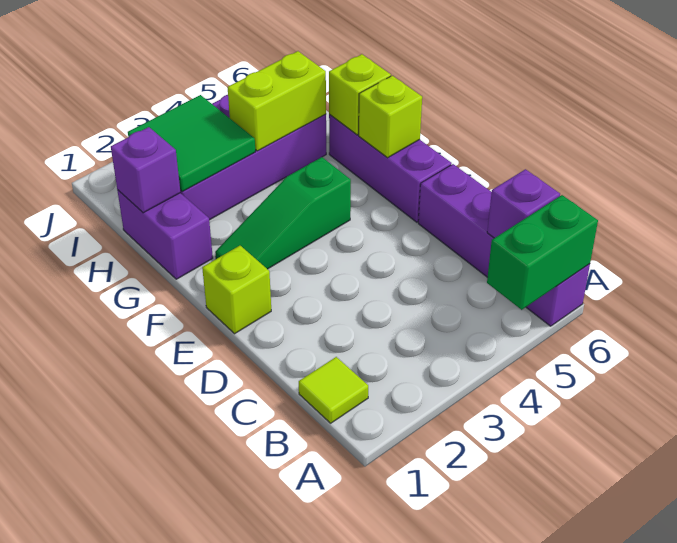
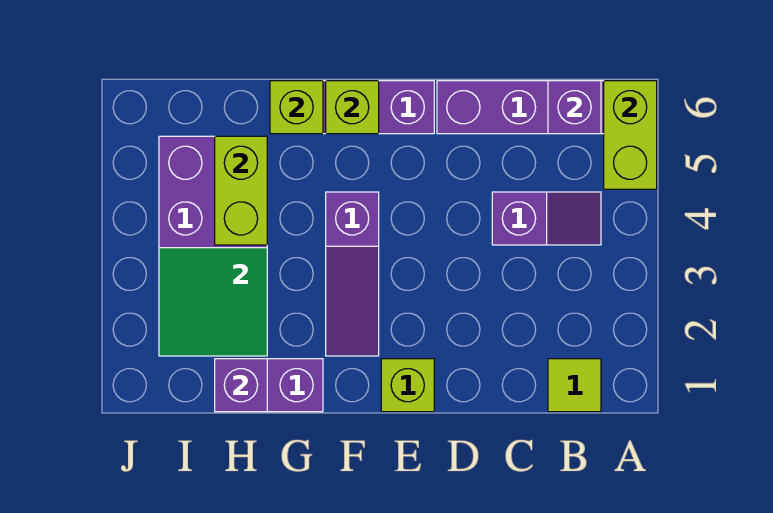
green brick A5:A6 level 2 -> lime brick A5:A6 level 2
none -> purple slope B4:C4 level 1 top C
green slope F2:F4 level 1 top 4 -> purple slope F2:F4 level 1 top 4

